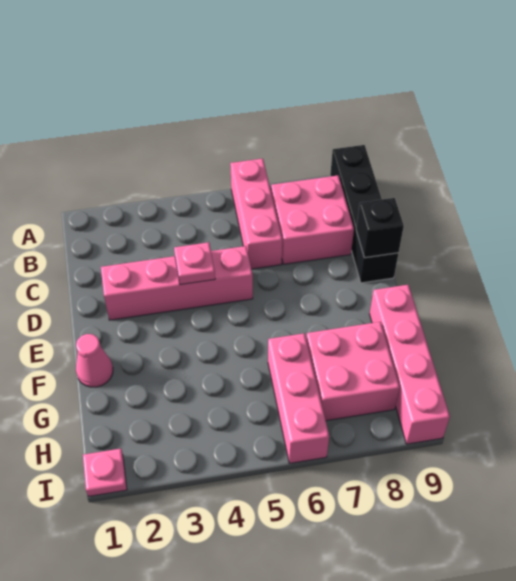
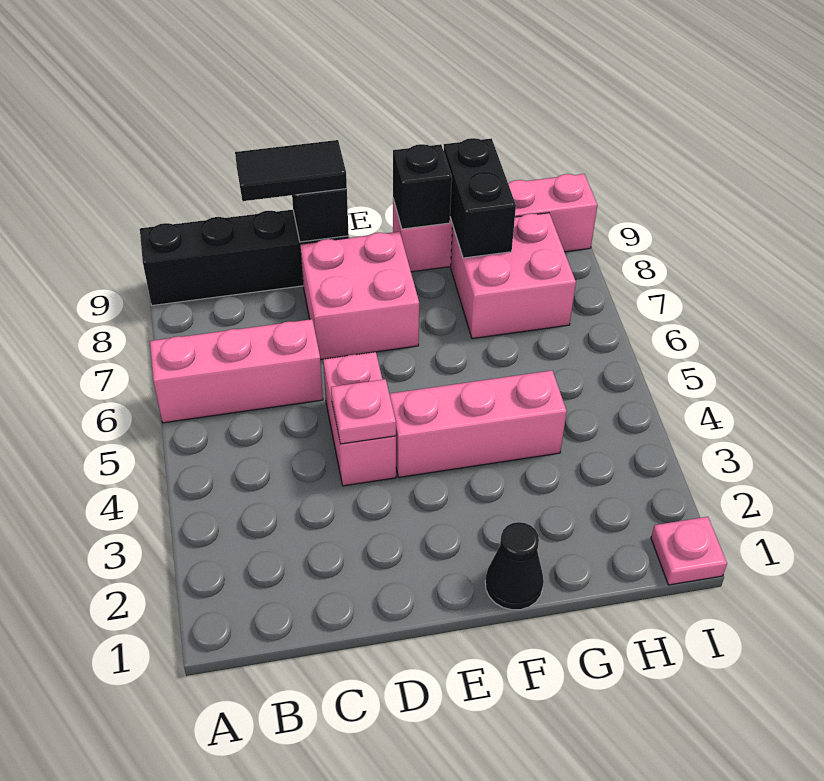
pink brick B7:C8 level 1 -> pink brick D7:E8 level 1
none -> black tile C9:D9 level 3
pink brick D2:D5 level 1 -> pink brick D4:D5 level 1
pink cone F1 level 1 -> black cone F1 level 1
none -> black brick F9 level 2
pink brick G6:I6 level 1 -> pink brick E4:G4 level 1
none -> black brick G8:G9 level 2

